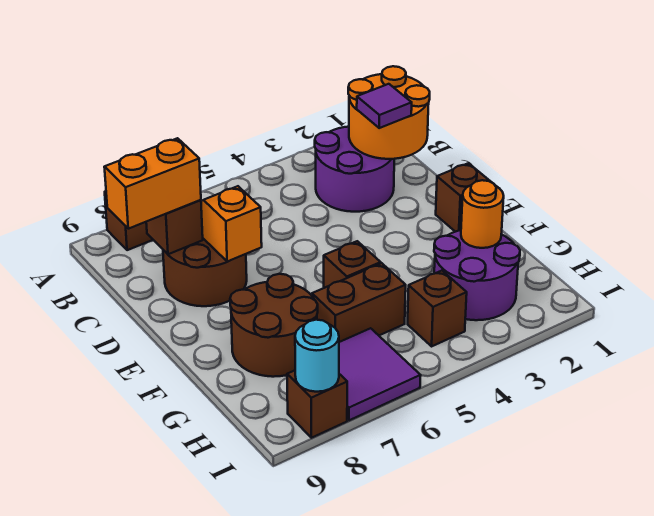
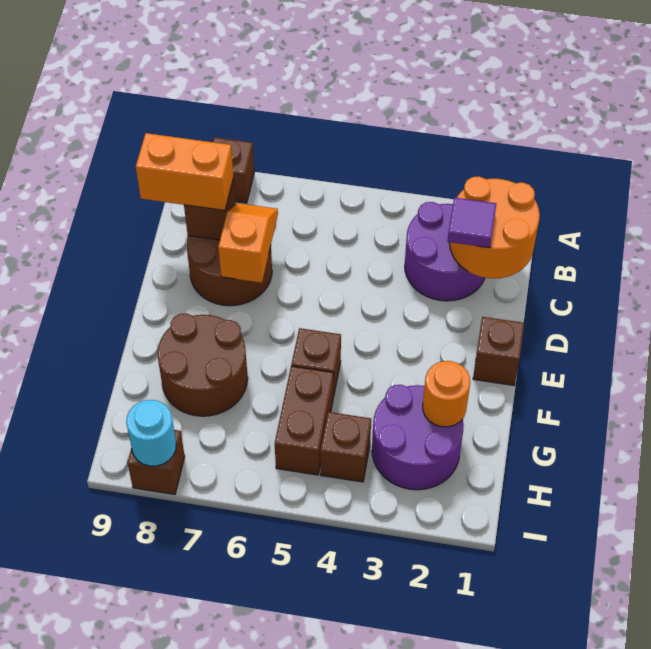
brown brick G5:G6 level 1 -> brown brick G5:H5 level 1
purple tile H6:I7 level 1 -> none

